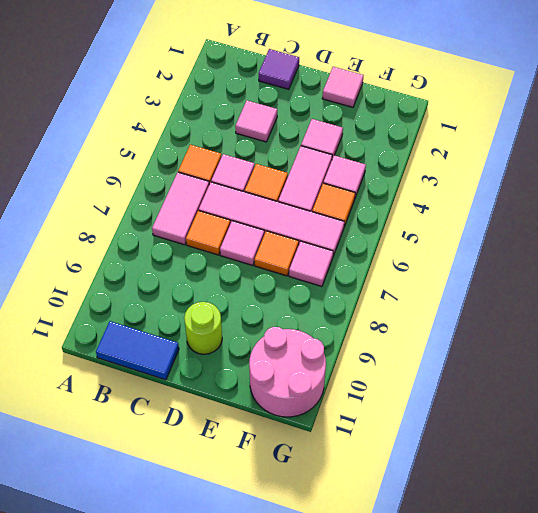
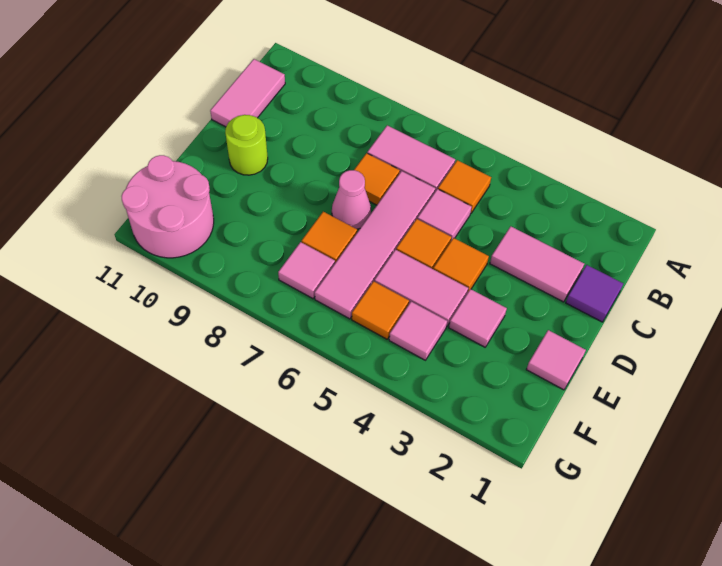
blue tile B11:C11 level 1 -> pink tile B11:C11 level 1
pink tile C3 level 1 -> pink tile C2:C3 level 1
none -> orange tile D4 level 1
pink tile D7 level 1 -> pink cone D7 level 1

